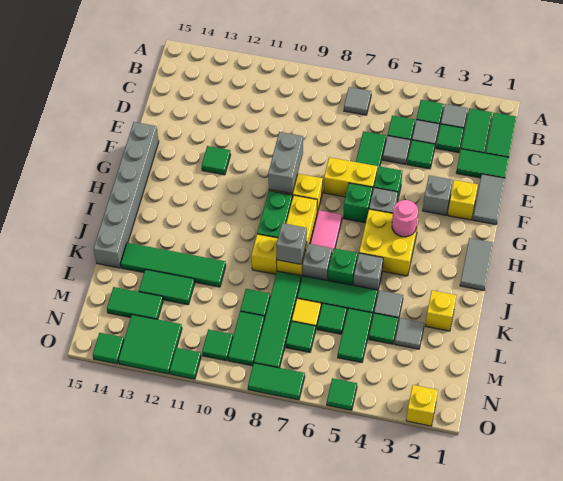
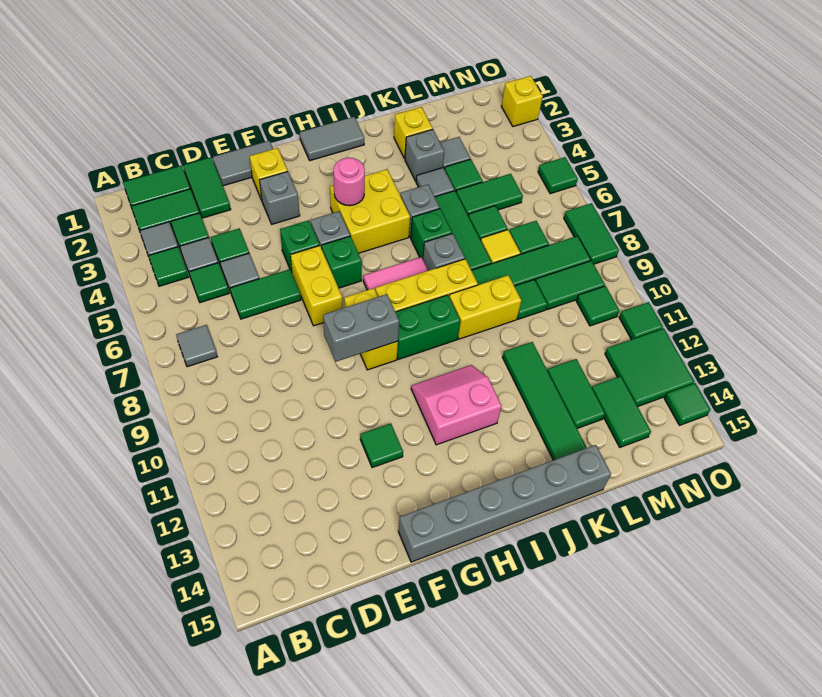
none -> pink slope H11:I12 level 1 top 12
grey brick J8 level 2 -> grey brick K3 level 1
yellow brick J9 level 1 -> yellow brick J9:K9 level 1

